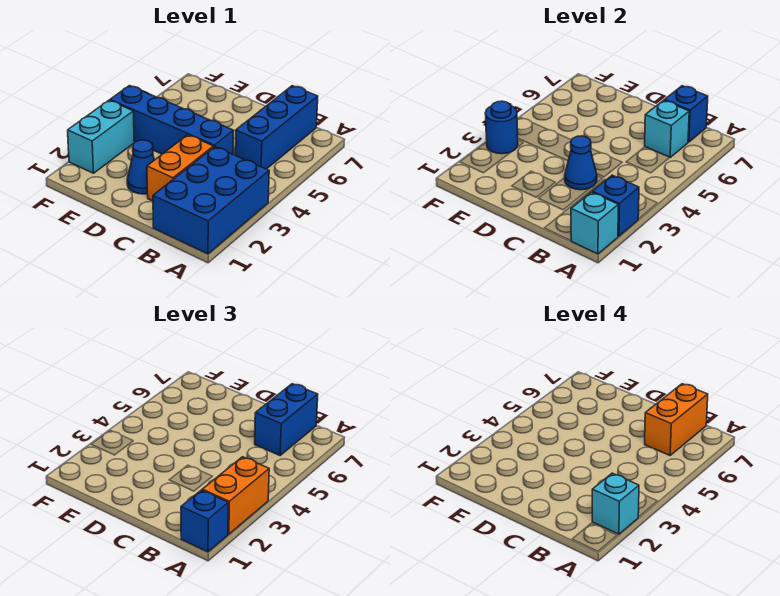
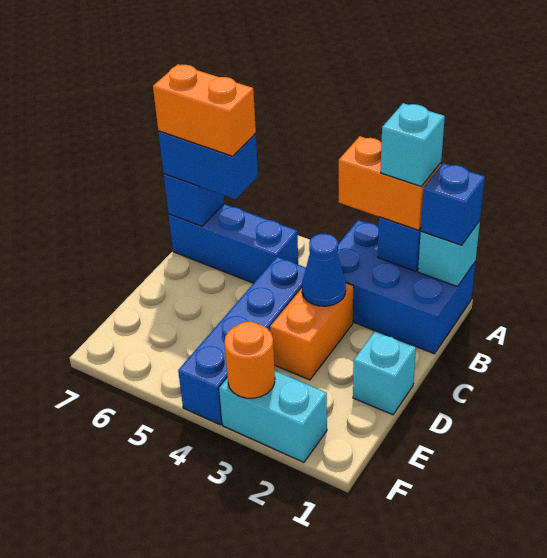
cyan brick B6 level 2 -> cyan brick D1 level 1
orange brick C2:C3 level 1 -> orange brick C3:D3 level 1
blue cone D2 level 1 -> none
blue round brick F3 level 2 -> orange round brick F3 level 2

